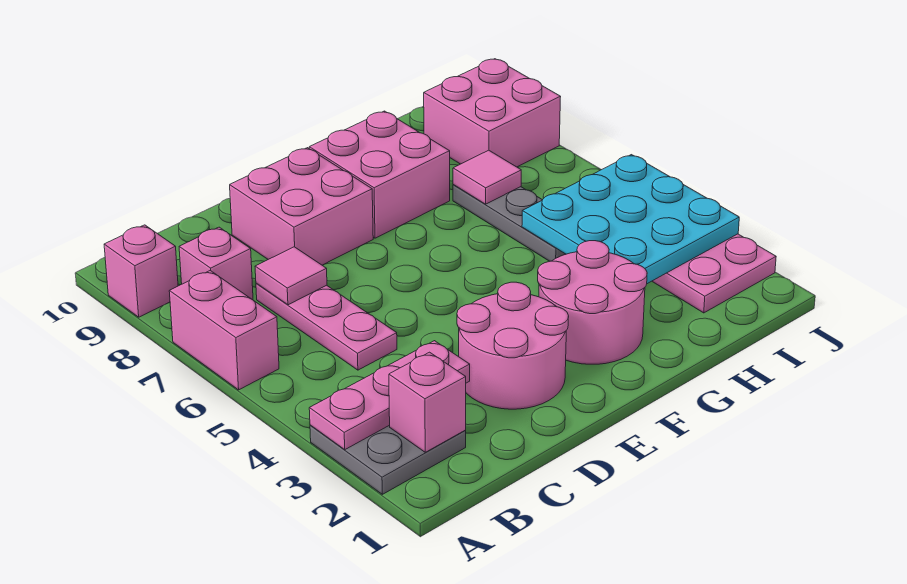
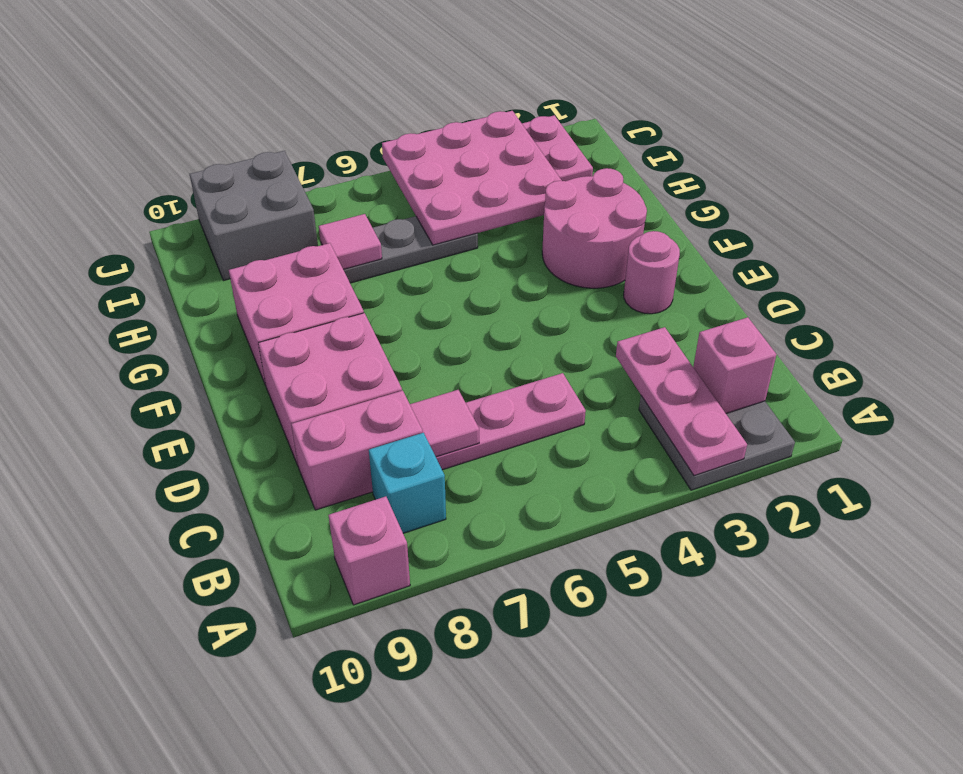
pink brick A6:A7 level 1 -> pink brick C8:C9 level 1
pink brick B8 level 1 -> cyan brick B8 level 1
pink round brick D2:E3 level 1 -> pink round brick E2 level 1
cyan plate H3:J5 level 2 -> pink plate H3:J5 level 2
pink brick I8:J9 level 1 -> grey brick I8:J9 level 1

